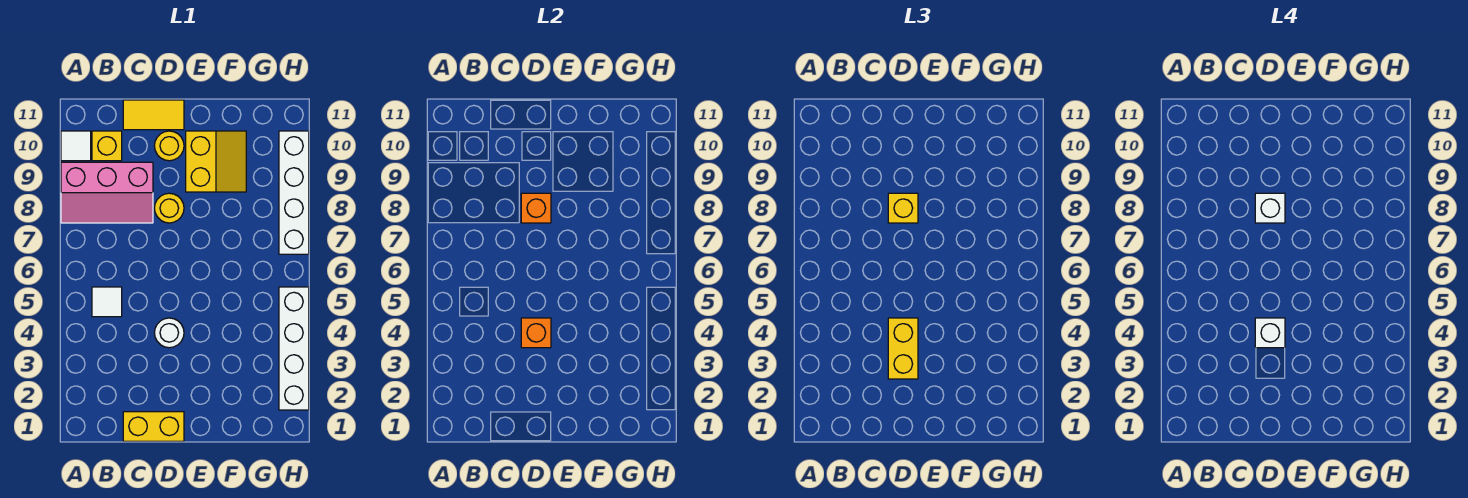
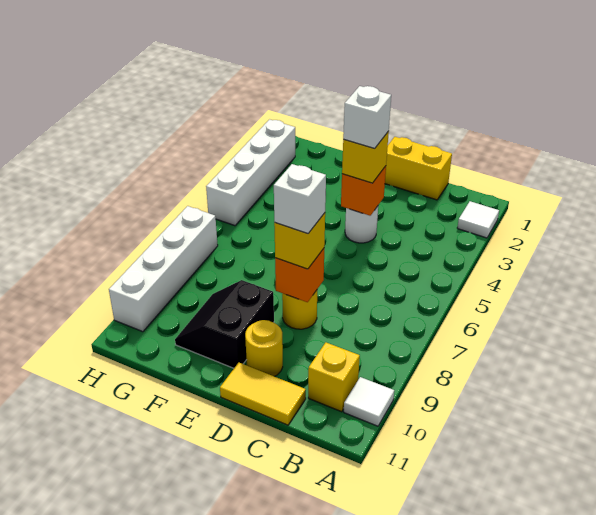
pink slope A8:C9 level 1 top 9 -> none
white tile B5 level 1 -> white tile A2 level 1
yellow brick D3:D4 level 3 -> yellow brick D4 level 3
yellow slope E9:F10 level 1 top E -> black slope E9:F10 level 1 top E

